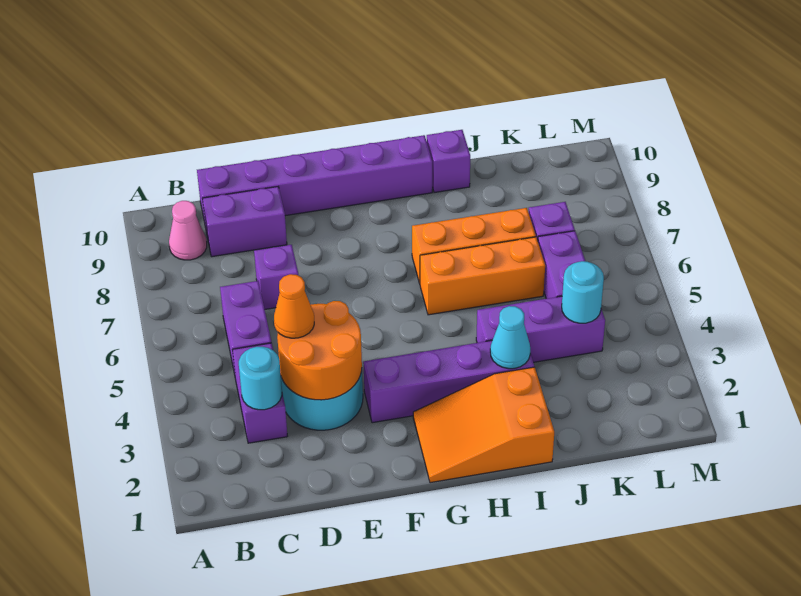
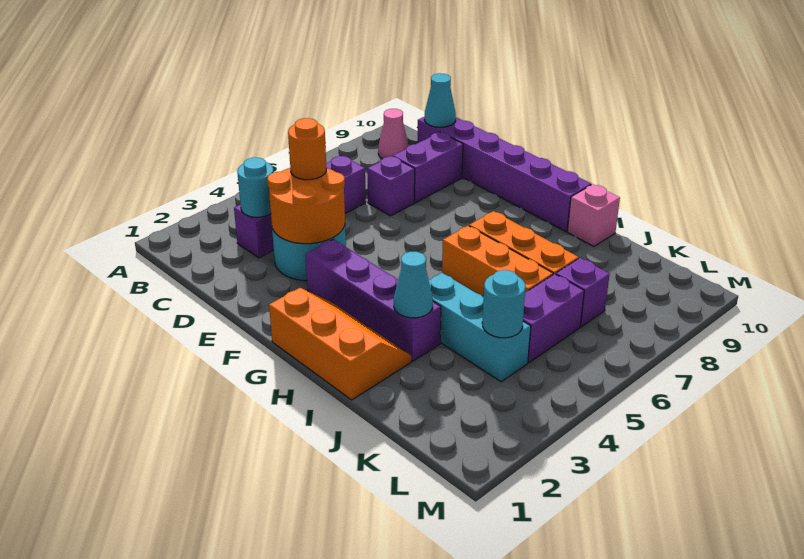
purple brick C9:D9 level 1 -> purple brick D8:D9 level 1
none -> cyan cone C10 level 2
orange cone D4 level 3 -> orange round brick D4 level 3
orange slope G1:I2 level 1 top I -> orange slope G1:I2 level 1 top 1
purple brick I4:K4 level 1 -> cyan brick I4:K4 level 1
purple brick I10 level 1 -> pink brick I10 level 1

